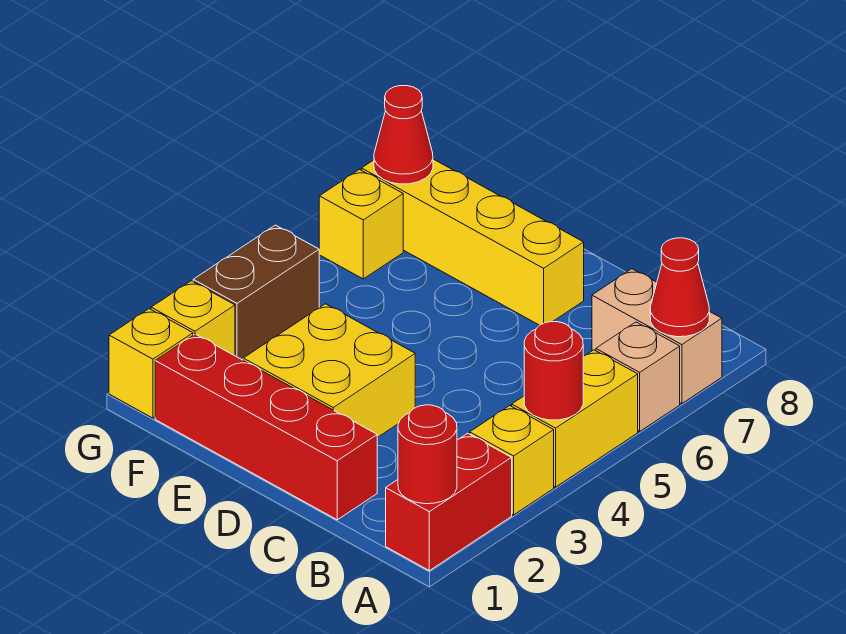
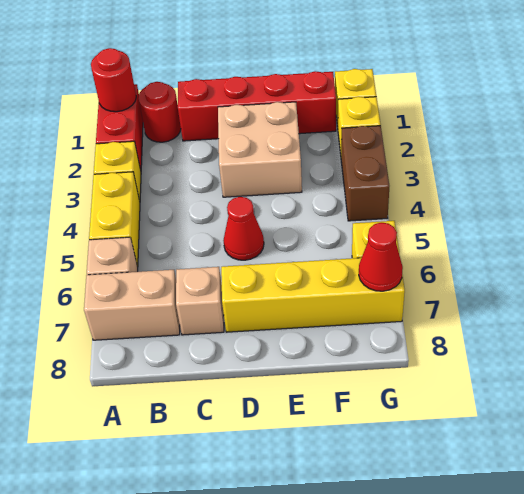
red round brick A4 level 2 -> red round brick B1 level 1
red cone A7 level 2 -> red cone D5 level 1
none -> tan brick C7 level 1
yellow brick D2:E3 level 1 -> tan brick D2:E3 level 1

